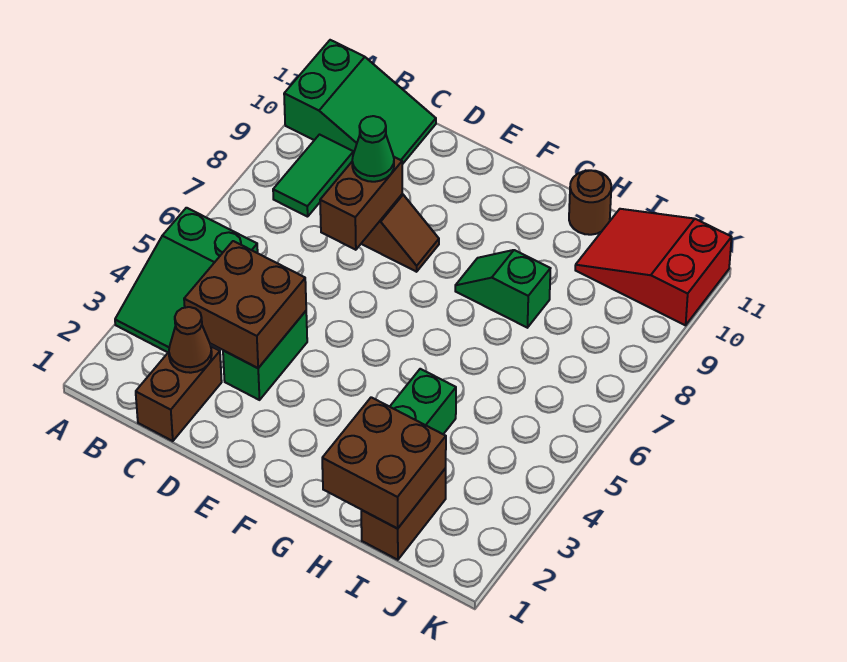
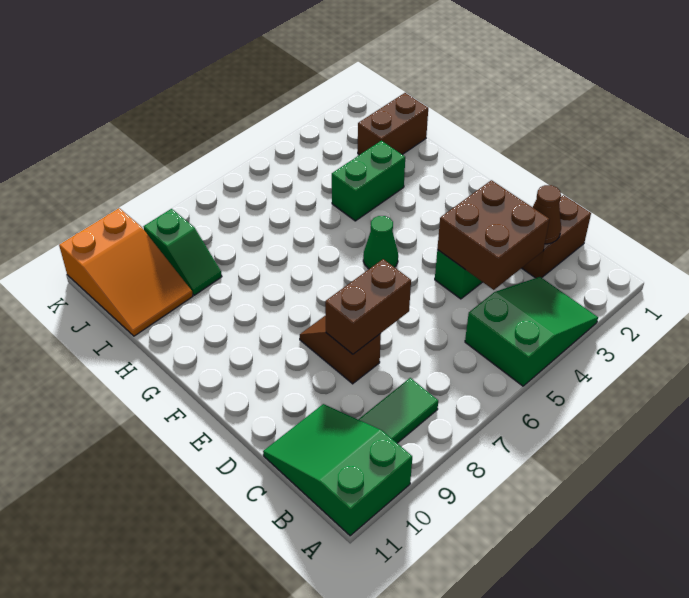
green cone D8 level 3 -> green cone F5 level 1
green slope G8:H8 level 1 top H -> green slope I9:J9 level 1 top J
brown brick H1:I2 level 2 -> none
brown round brick H11 level 1 -> none
red slope I10:K11 level 1 top K -> orange slope I10:K11 level 1 top K

